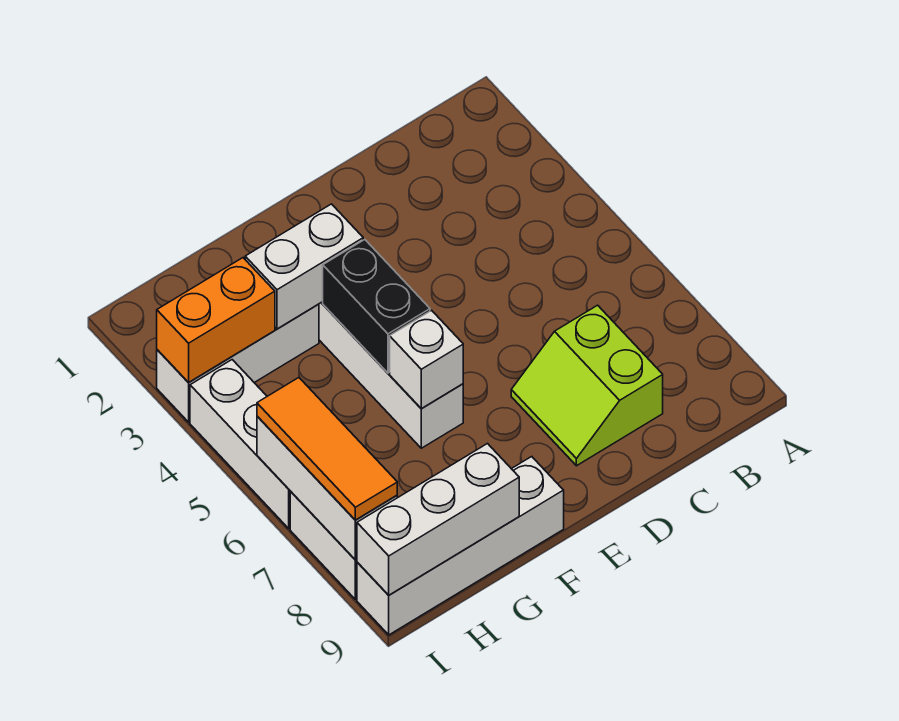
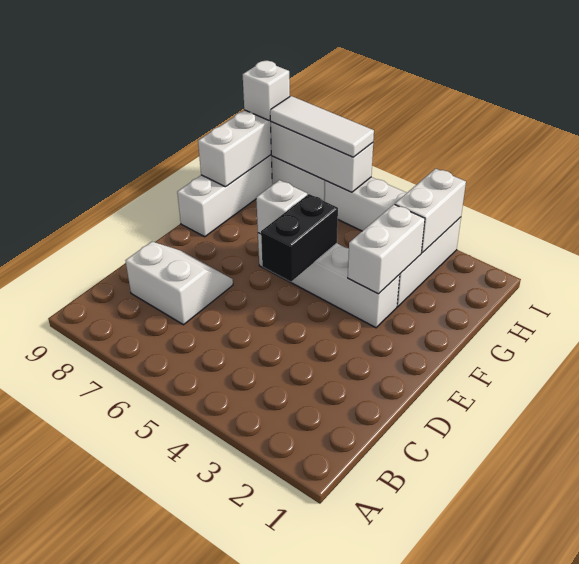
lime slope C7:D8 level 1 top C -> white slope C7:D8 level 1 top C
black brick F4:F5 level 2 -> black brick E5:F5 level 2
orange brick H3:I3 level 2 -> white brick H3:I3 level 2
orange tile I6:I8 level 3 -> white tile I6:I8 level 3
none -> white brick I9 level 3

